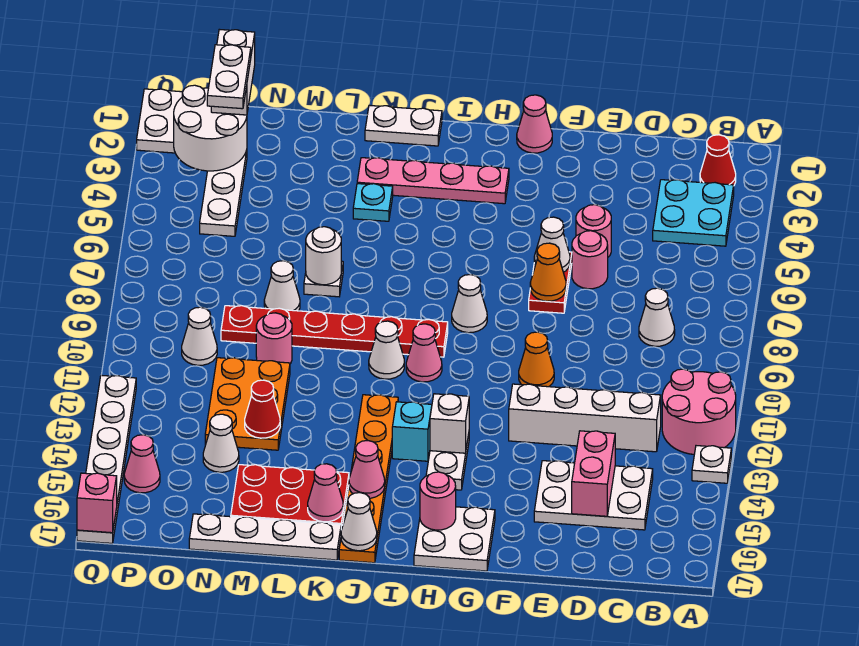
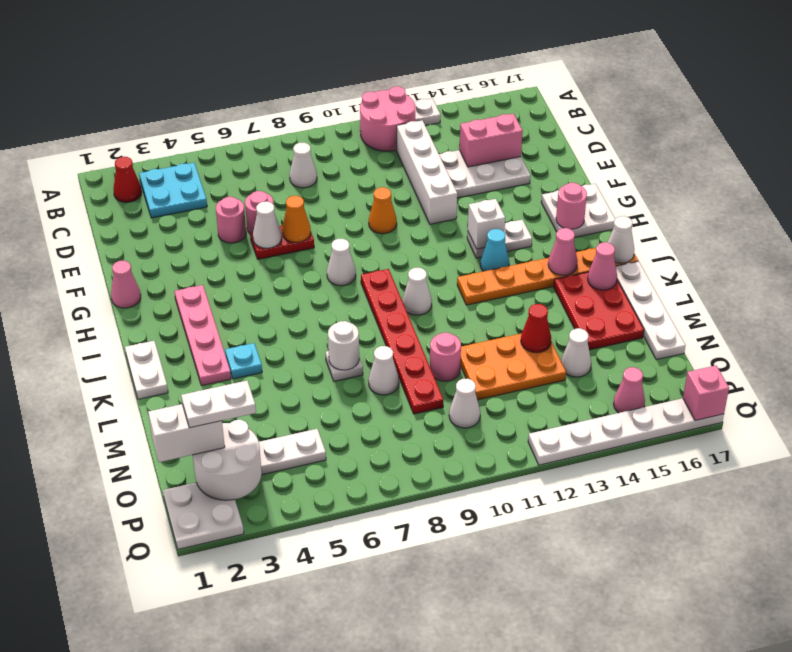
white plate C14:E15 level 1 -> white plate D13:E15 level 1
pink cone I10 level 1 -> none
cyan brick I13 level 1 -> cyan cone I13 level 1

